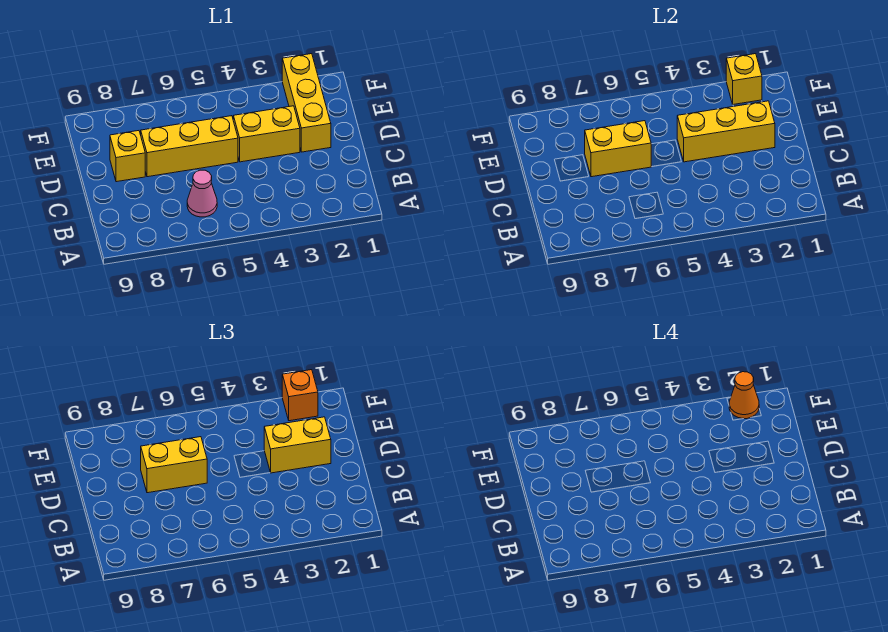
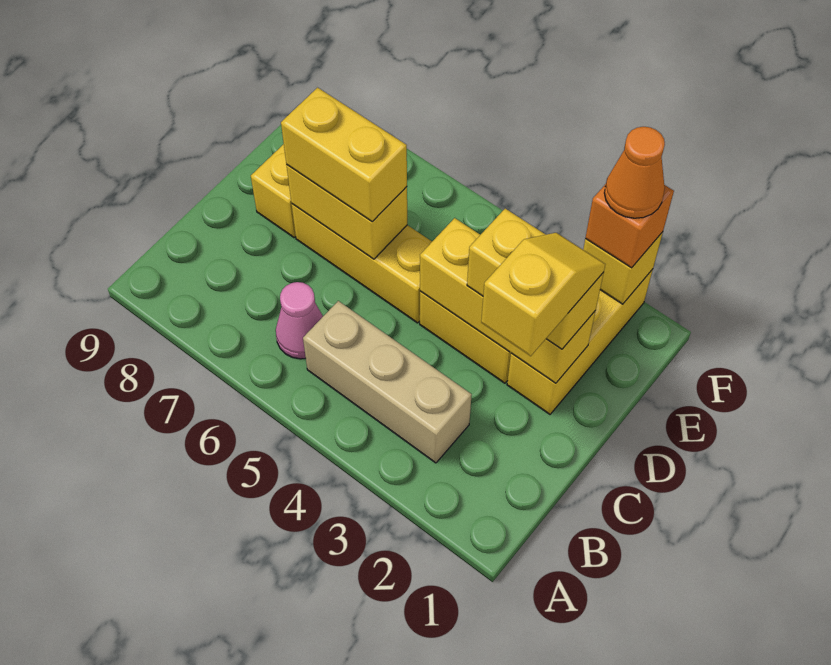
none -> tan brick B3:B5 level 1
none -> yellow slope C2:D2 level 4 top C

